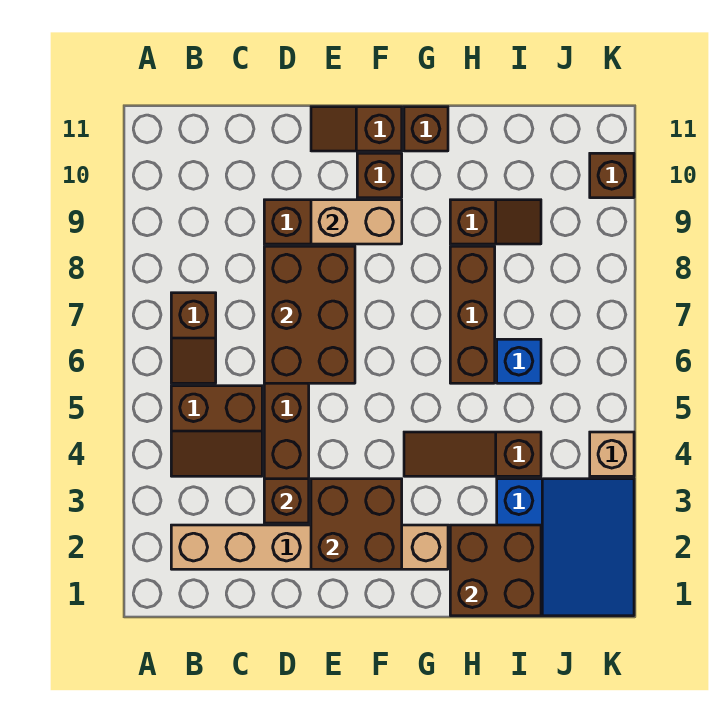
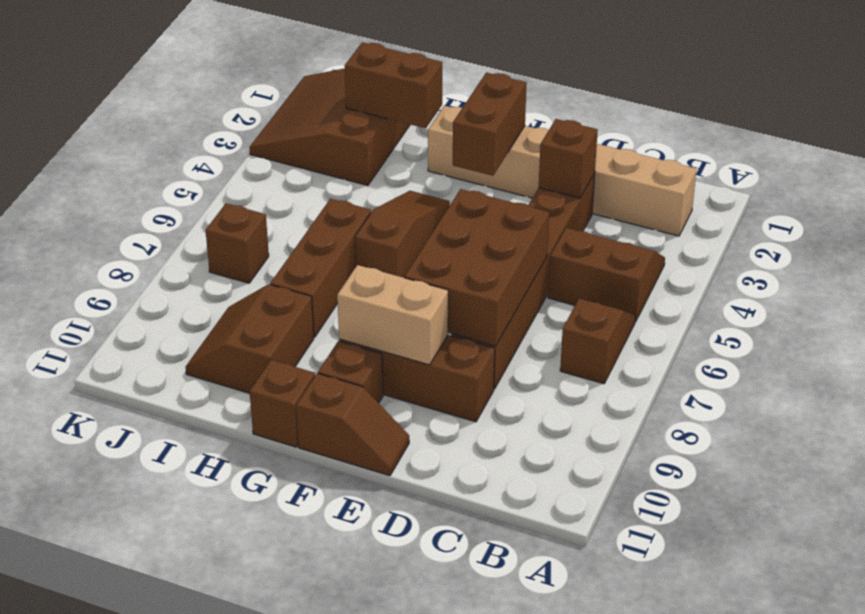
brown brick E2:F3 level 2 -> brown brick F2:F3 level 2
brown slope G4:I4 level 1 top I -> brown slope G4:G6 level 1 top 6
brown brick H1:I2 level 2 -> brown brick H2:I2 level 2
brown slope H9:I9 level 1 top H -> brown slope H9:I10 level 1 top H
blue slope I1:K3 level 1 top I -> brown slope I1:K3 level 1 top I
blue brick I6 level 1 -> none
tan brick K4 level 1 -> none
brown brick K10 level 1 -> brown brick J7 level 1

